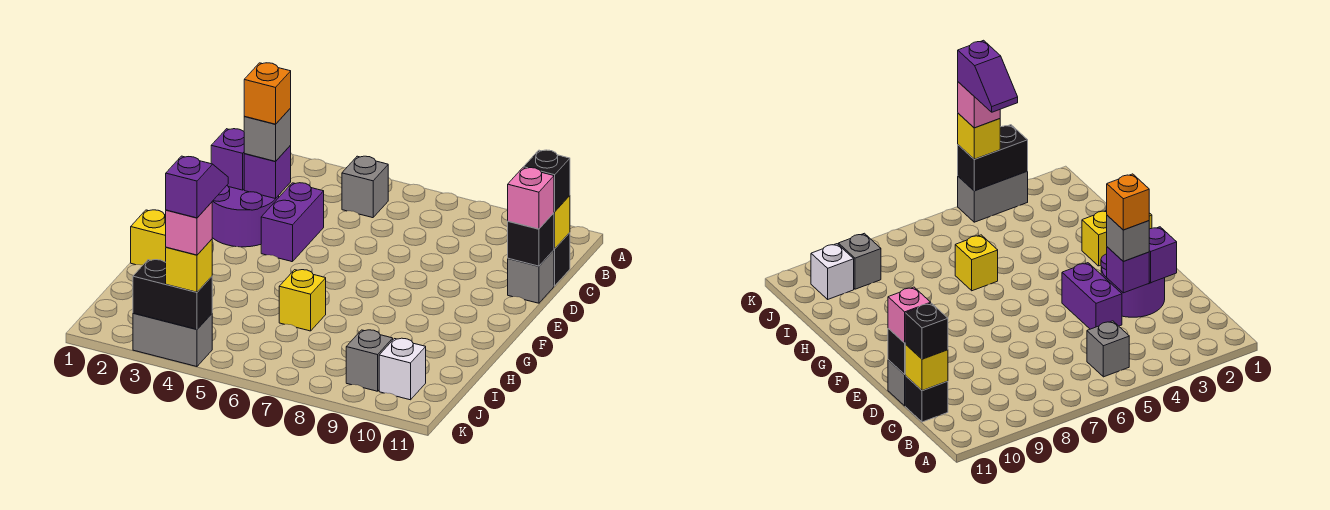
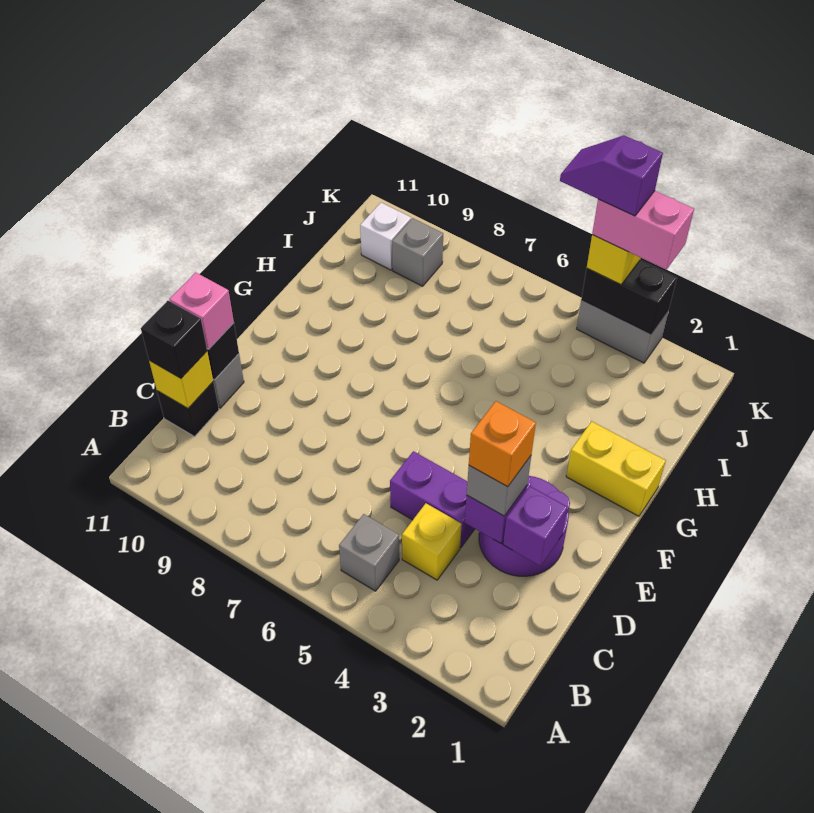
purple brick D4:E4 level 1 -> purple brick D4:D5 level 1
yellow brick H6 level 1 -> yellow brick C4 level 1
purple slope J4:K4 level 5 top K -> purple slope K4:K5 level 5 top 4
pink brick K4 level 4 -> pink brick K3:K4 level 4

